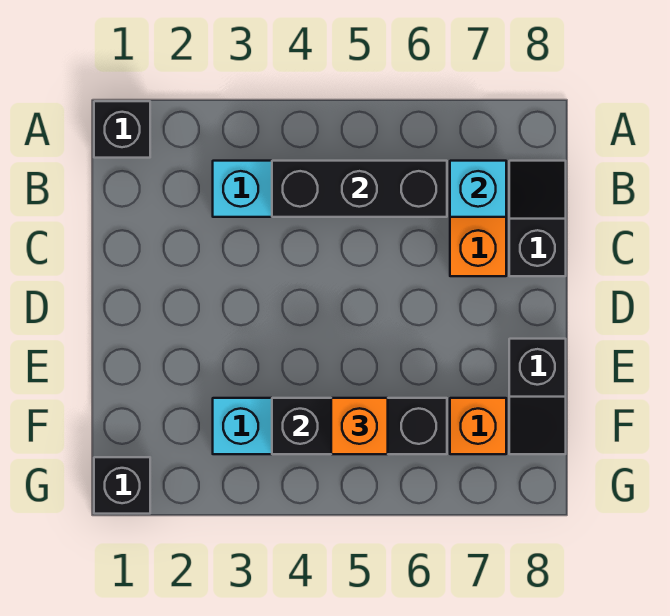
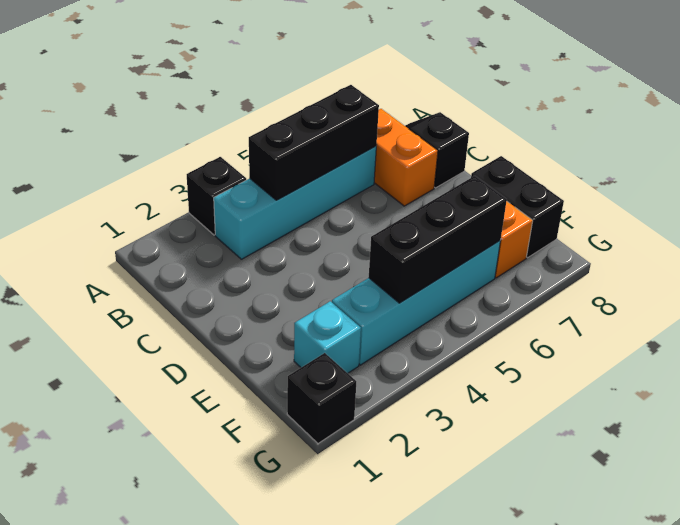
black brick A1 level 1 -> black brick A3 level 1
cyan brick B7 level 2 -> cyan brick F2 level 1
black slope E8:F8 level 1 top E -> black brick E8:F8 level 1
orange brick F5 level 3 -> none

